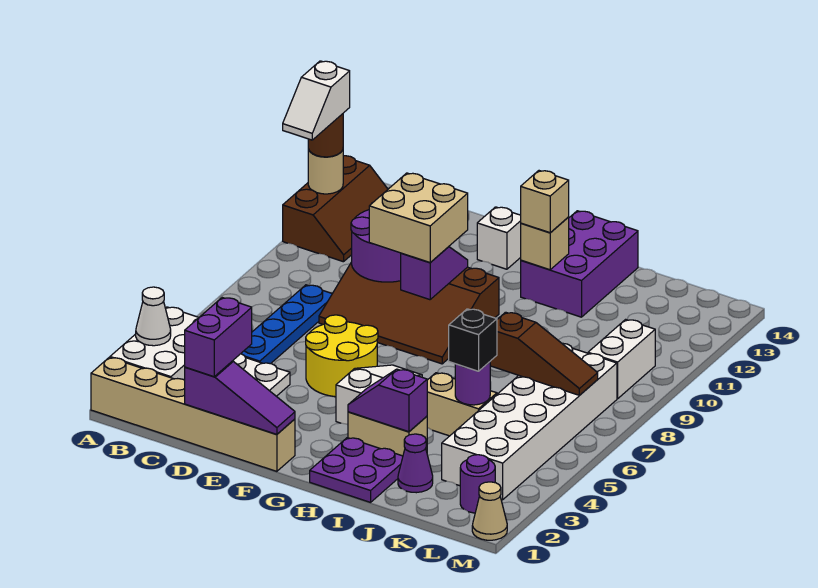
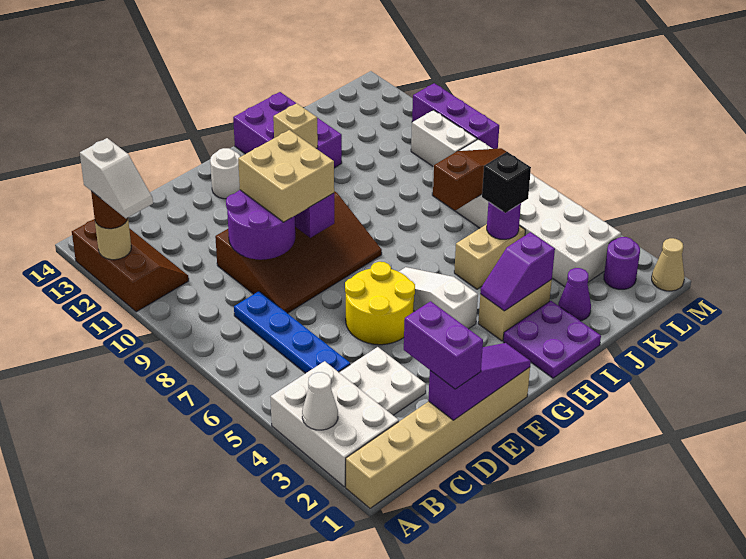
white brick F13 level 1 -> white round brick F13 level 1
tan brick H12 level 3 -> none
none -> purple brick M9:M11 level 1

